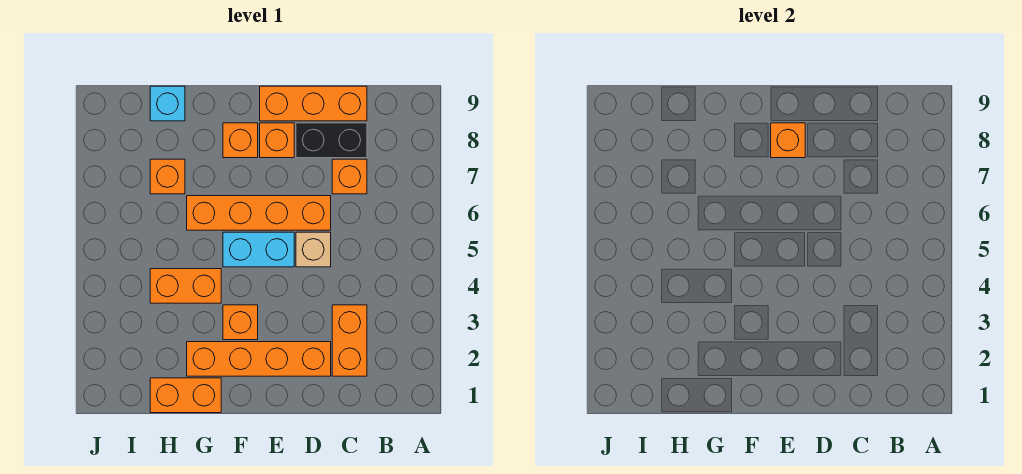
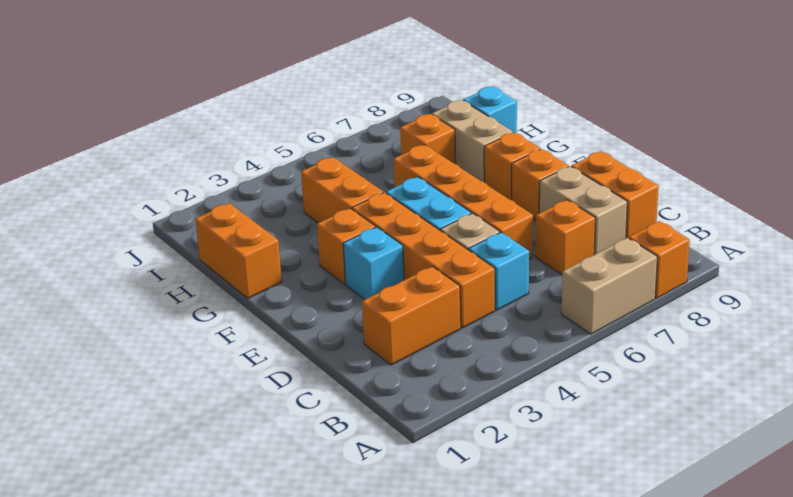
none -> tan brick A6:A7 level 1
none -> cyan brick C5 level 1
black brick C8:D8 level 1 -> tan brick C8:D8 level 1
orange brick C9:E9 level 1 -> orange brick C9:D9 level 1
orange brick D2:G2 level 1 -> orange brick C4:F4 level 1
none -> cyan brick E3 level 1
orange brick E8 level 2 -> orange brick A8 level 1
none -> tan brick G8:H8 level 1

